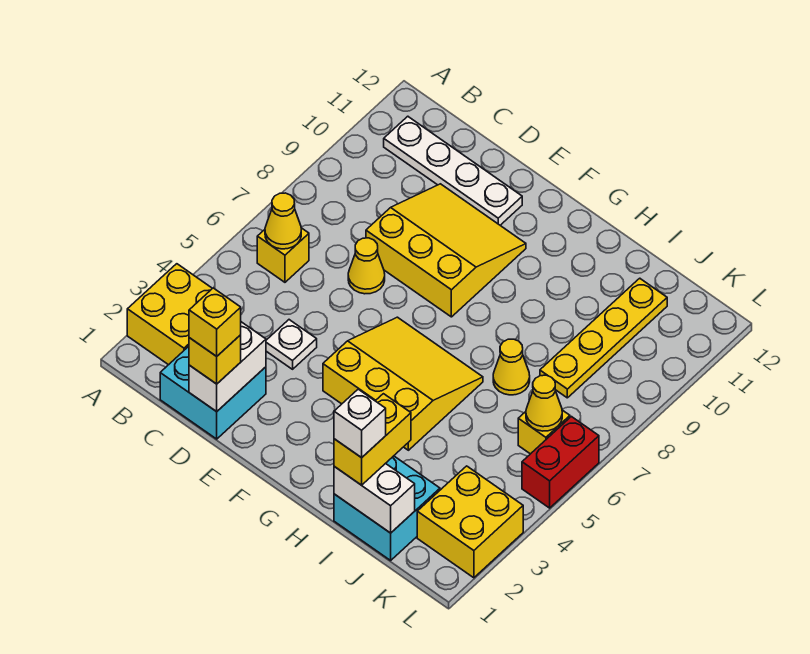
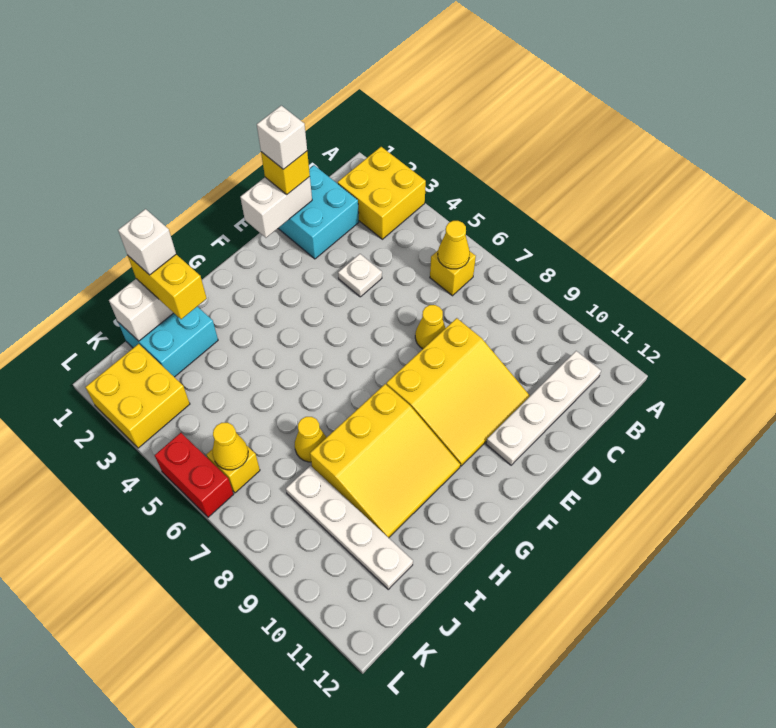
white brick D1:D2 level 2 -> white brick D1:E1 level 2
yellow brick D1 level 4 -> white brick D1 level 4
yellow slope F4:H6 level 1 top 4 -> yellow slope G8:I10 level 1 top 8
yellow plate J8:J11 level 1 -> white plate J8:J11 level 1

